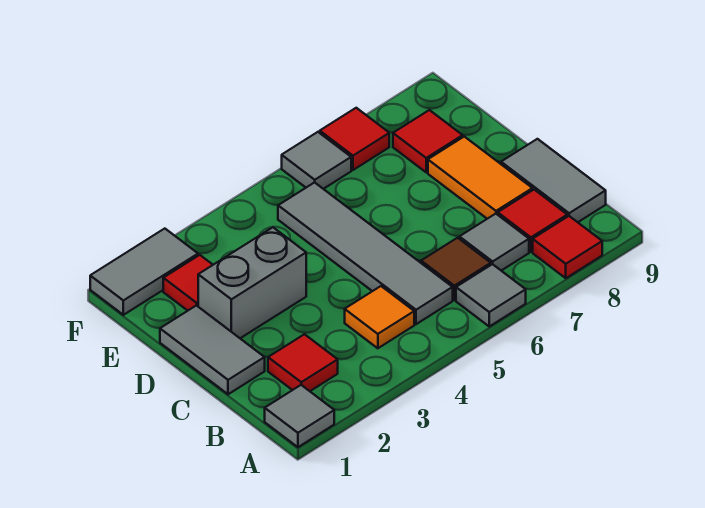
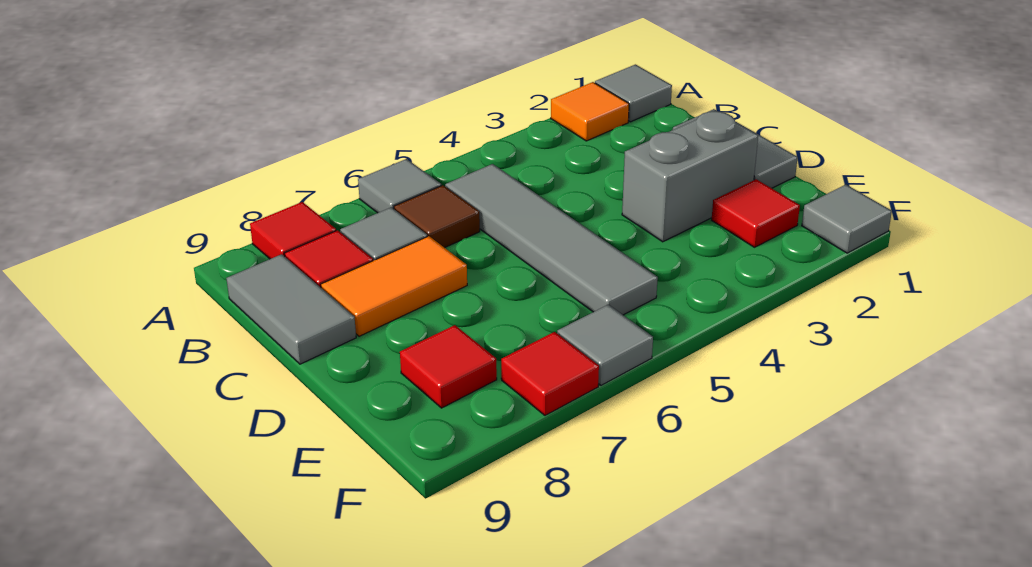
red tile B2 level 1 -> none
orange tile B4 level 1 -> orange tile A2 level 1
orange tile C8:D8 level 1 -> orange tile C7:C8 level 1
grey tile F1:F2 level 1 -> grey tile F1 level 1

